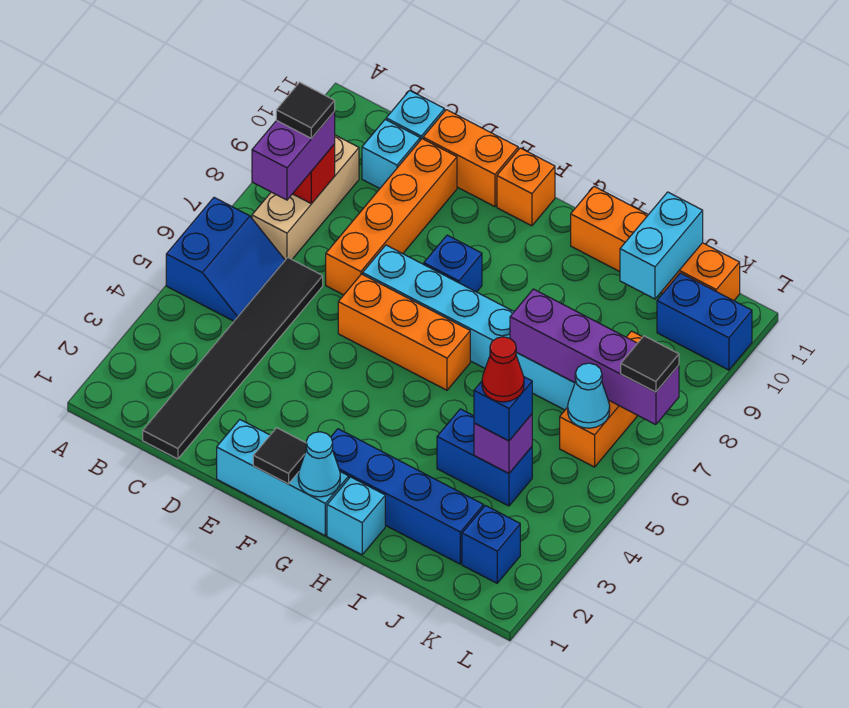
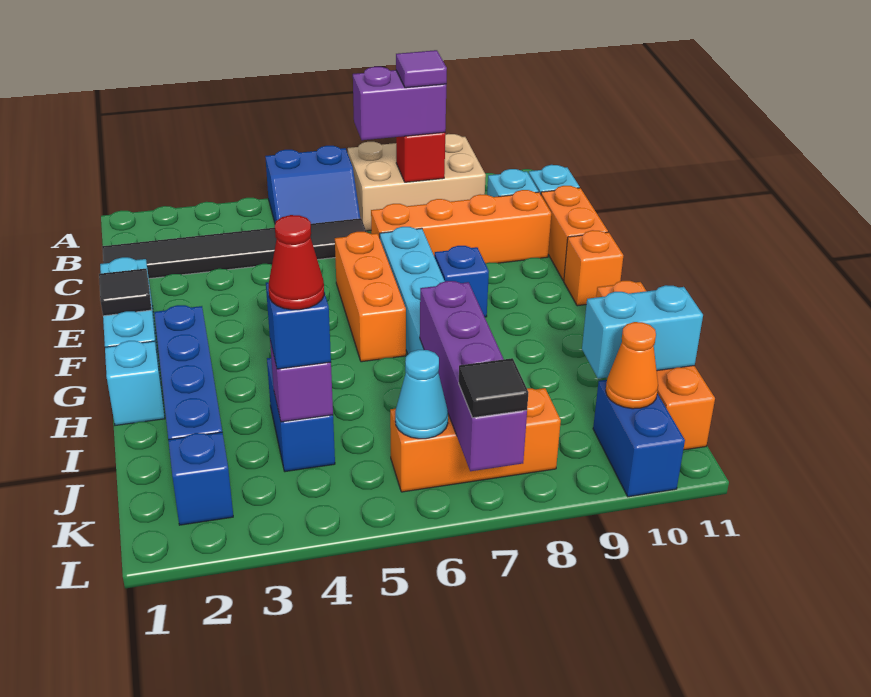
tan brick B7:B9 level 1 -> tan brick A7:B9 level 1
black tile B8 level 4 -> purple tile B8 level 4
cyan cone G1 level 2 -> none
none -> orange cone K10 level 2

